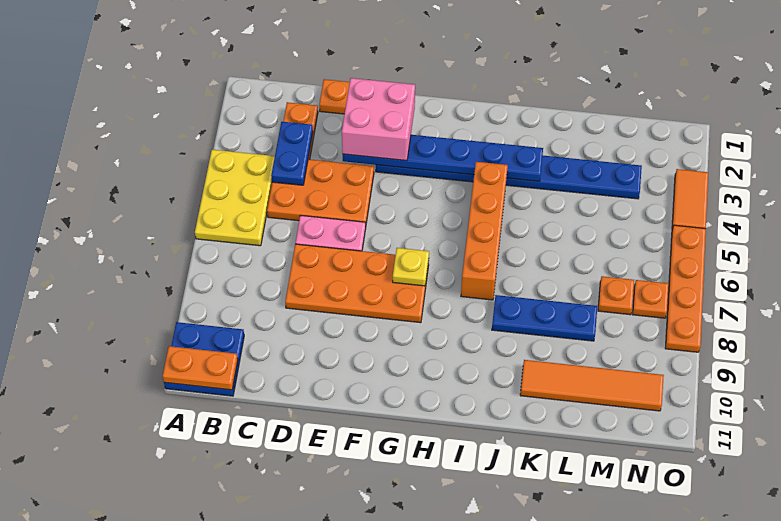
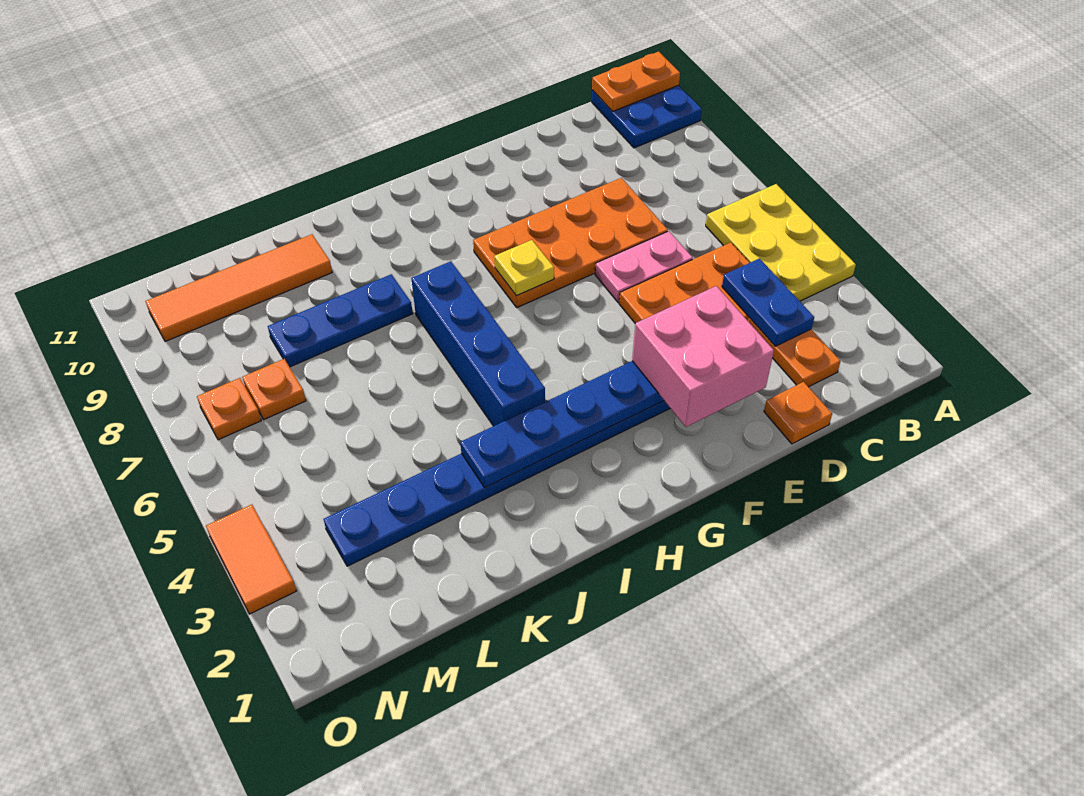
orange brick I4:I7 level 1 -> blue brick I4:I7 level 1
orange plate O5:O8 level 1 -> none

